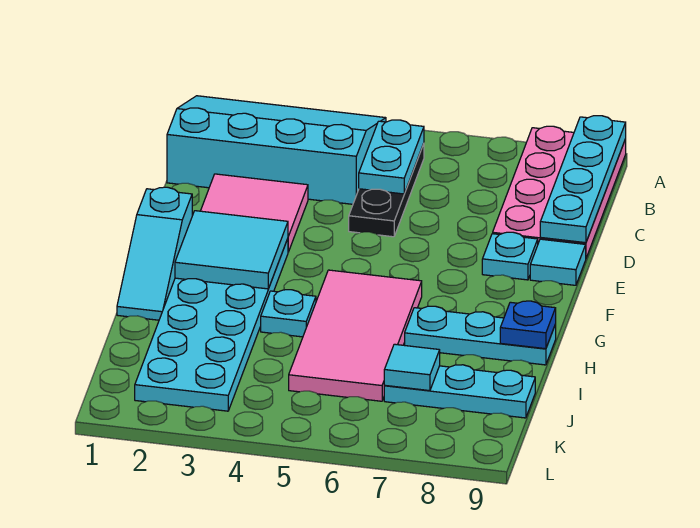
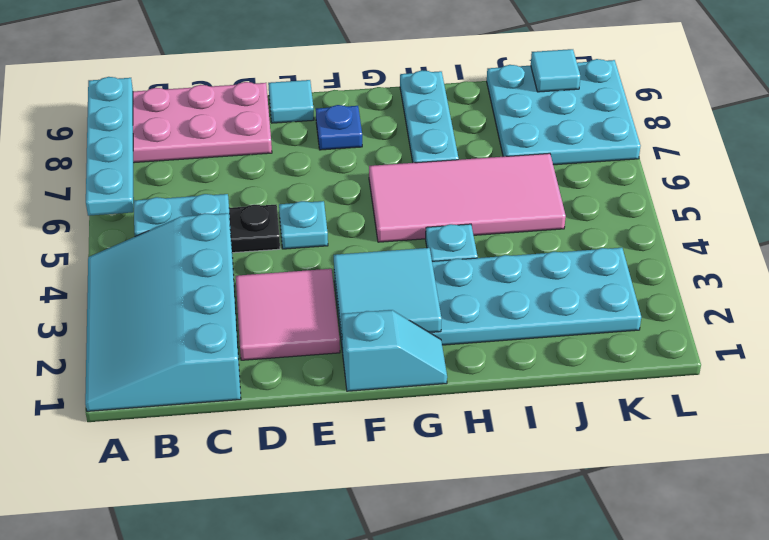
cyan plate A9:D9 level 2 -> cyan plate A6:A9 level 2
cyan plate E8 level 1 -> cyan plate E5 level 1
cyan slope F1:H1 level 1 top F -> cyan slope F1:G1 level 1 top F
blue plate H9 level 2 -> blue plate F8 level 1
cyan plate J7:J9 level 1 -> cyan plate J7:L9 level 1
cyan tile J7 level 2 -> cyan tile K9 level 2

